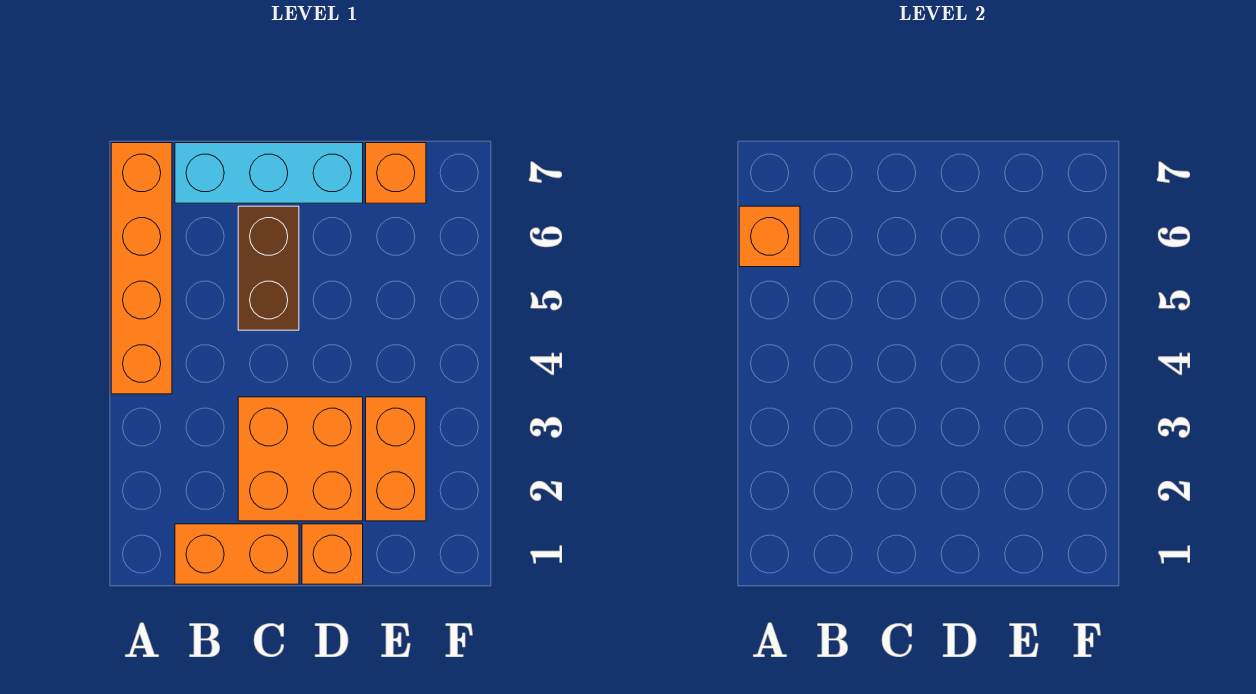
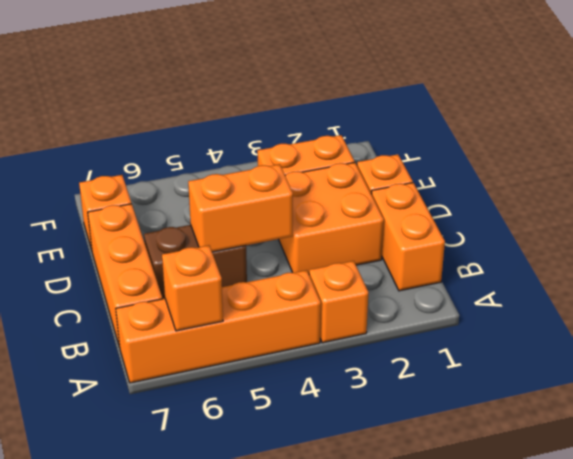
none -> orange brick A3 level 1
cyan brick B7:D7 level 1 -> orange brick B7:D7 level 1
none -> orange brick C4:C5 level 2

